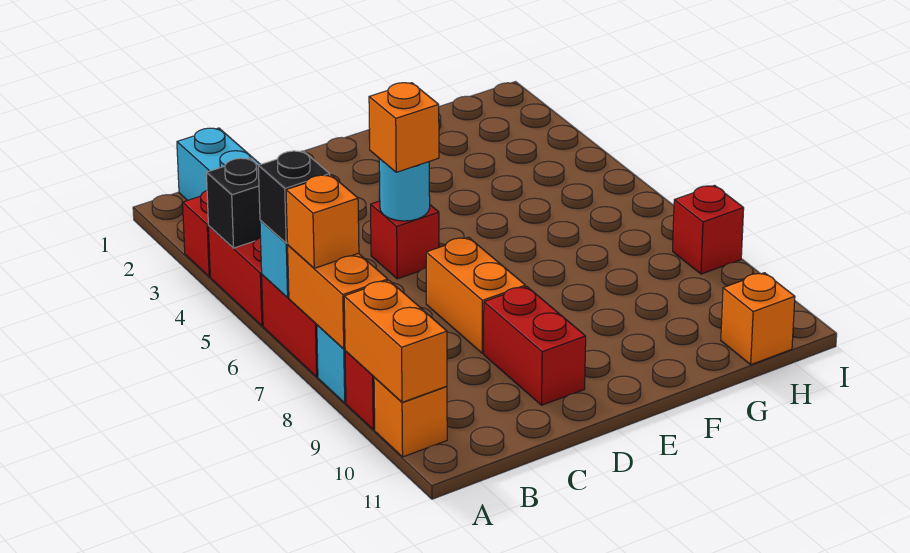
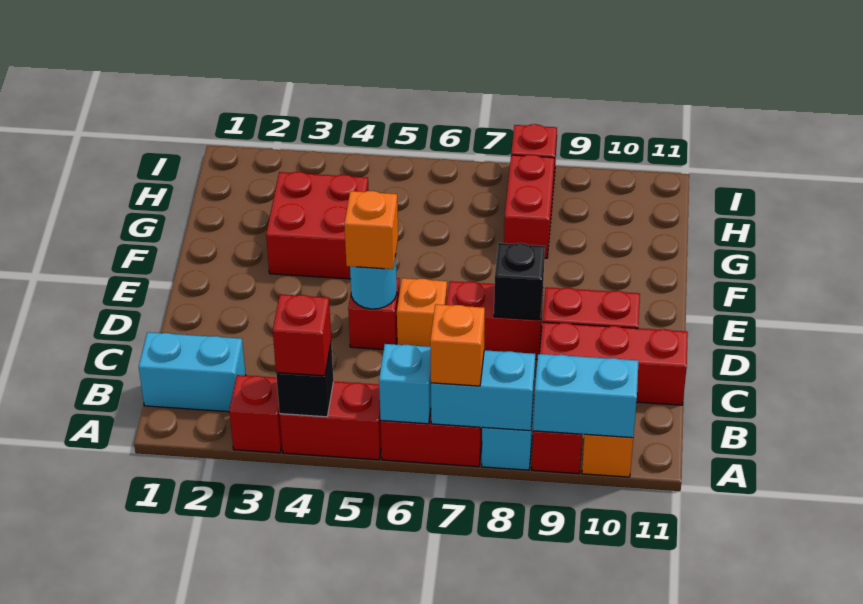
none -> red brick A4 level 3
black brick A6 level 3 -> black brick D8 level 2
orange brick A7:A8 level 2 -> cyan brick A7:A8 level 2
orange brick A9:A10 level 2 -> cyan brick A9:A10 level 2
none -> red brick C9:C11 level 1
orange brick D7:D8 level 1 -> red brick D7:D8 level 1
none -> red brick F3:G4 level 1
none -> red brick G8:H8 level 1
orange brick H11 level 1 -> orange brick D6 level 1

